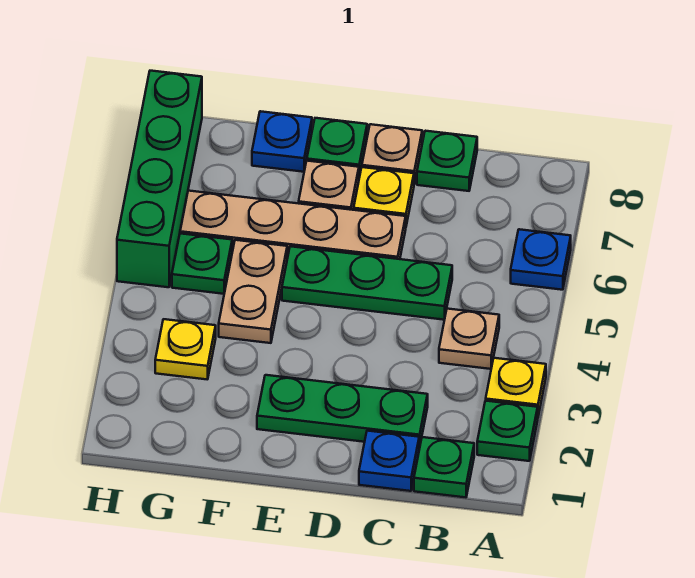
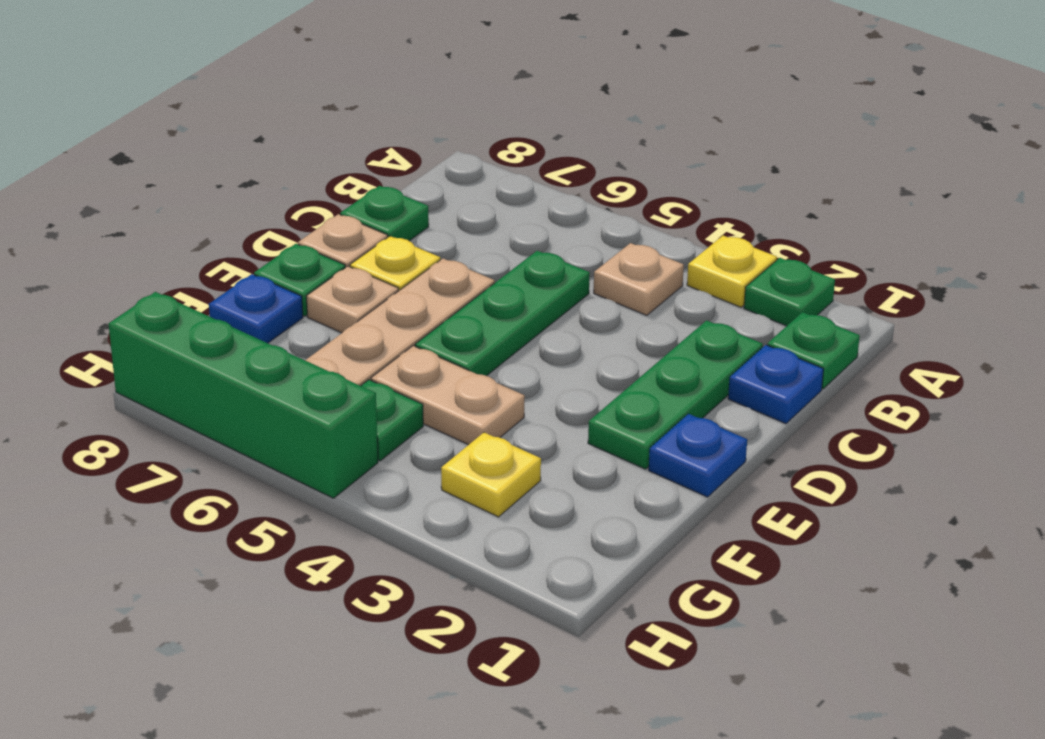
blue plate A6 level 1 -> blue plate E1 level 1

